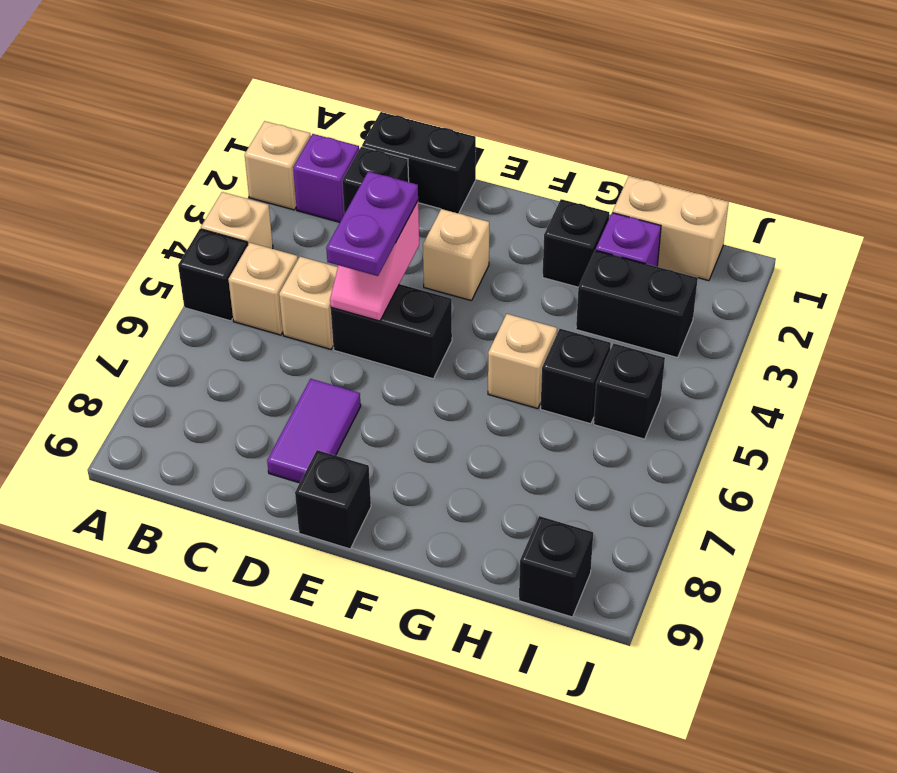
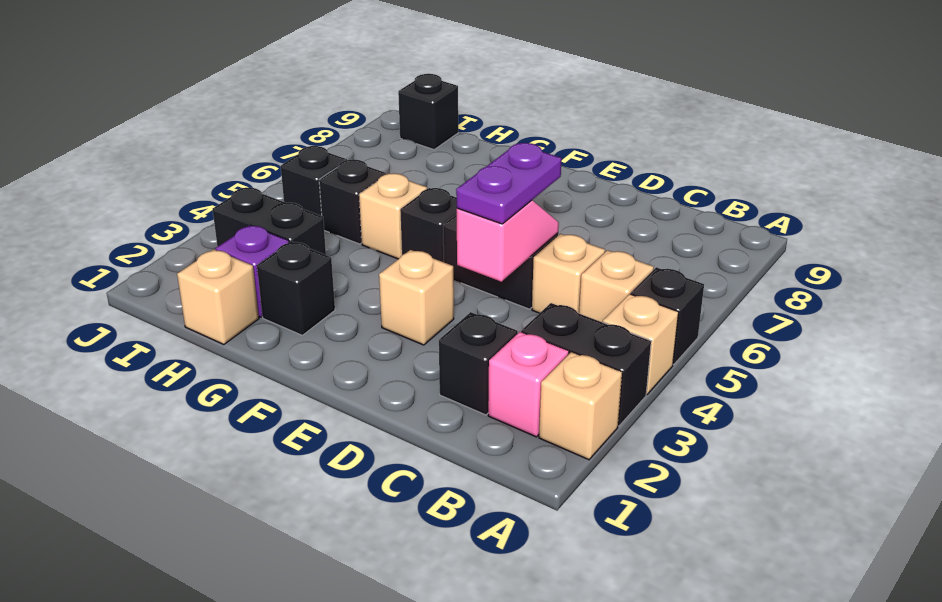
purple brick B2 level 1 -> pink brick B2 level 1
black brick C1:D1 level 1 -> black brick A3:B3 level 1
purple tile D7:D8 level 1 -> none
black brick E9 level 1 -> black brick F5 level 1
tan brick H1:I1 level 1 -> tan brick H1 level 1

